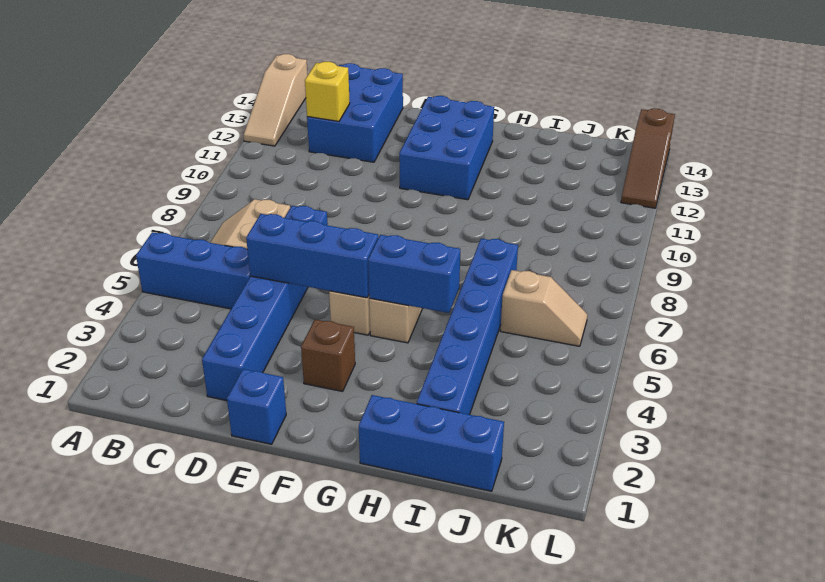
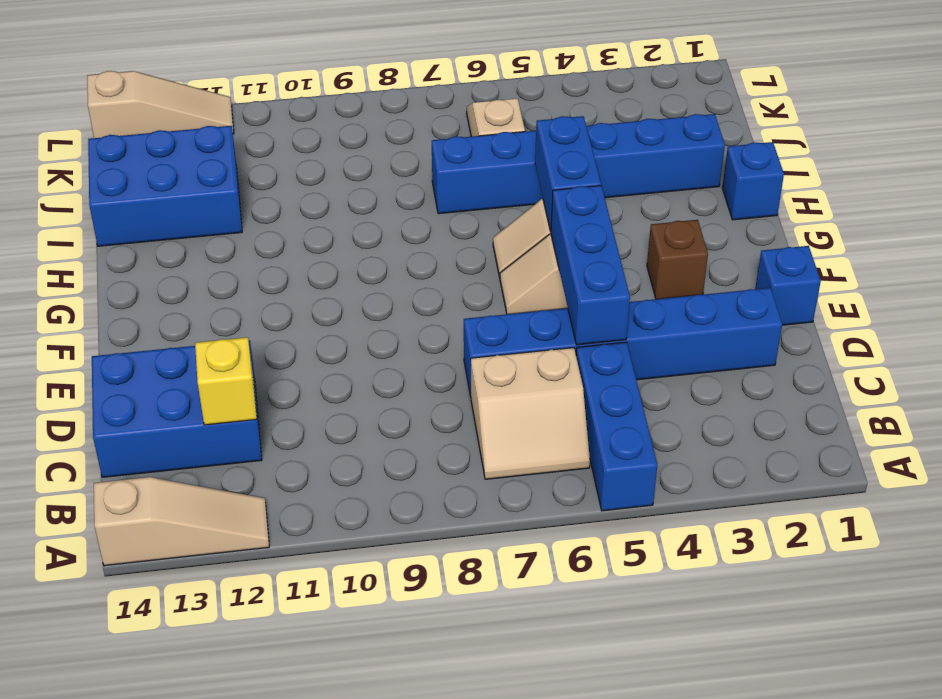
blue brick F11:G13 level 1 -> blue brick I12:J14 level 1
blue brick H1:J1 level 1 -> blue brick H1 level 1
brown slope L12:L14 level 1 top 14 -> tan slope L12:L14 level 1 top 14

